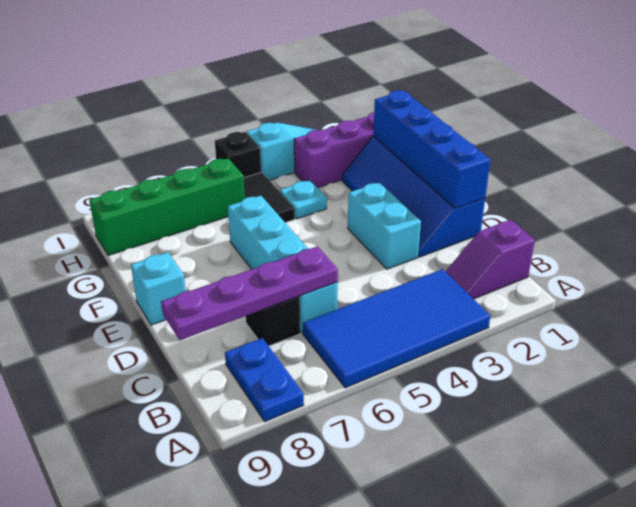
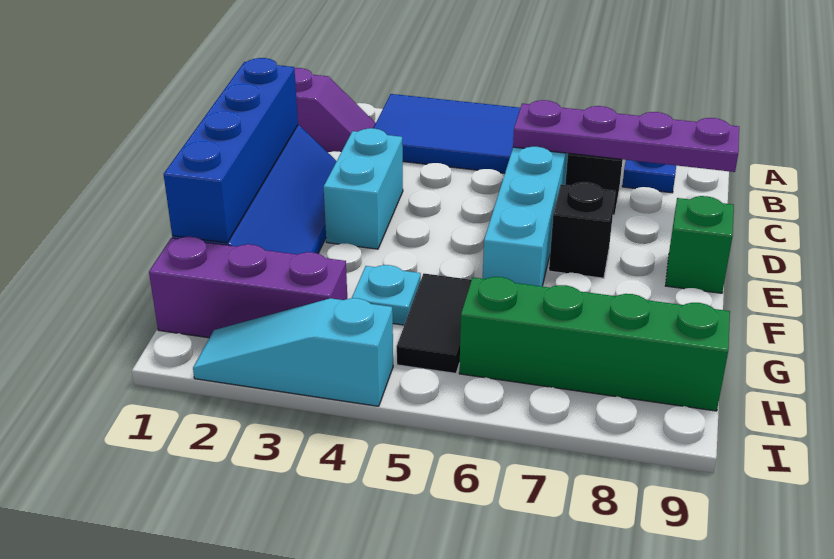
cyan brick E9 level 1 -> green brick E9 level 1
black brick I5 level 1 -> black brick E7 level 1

